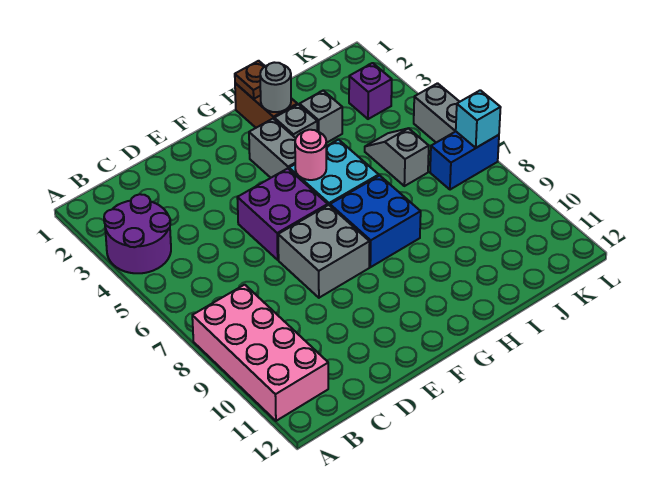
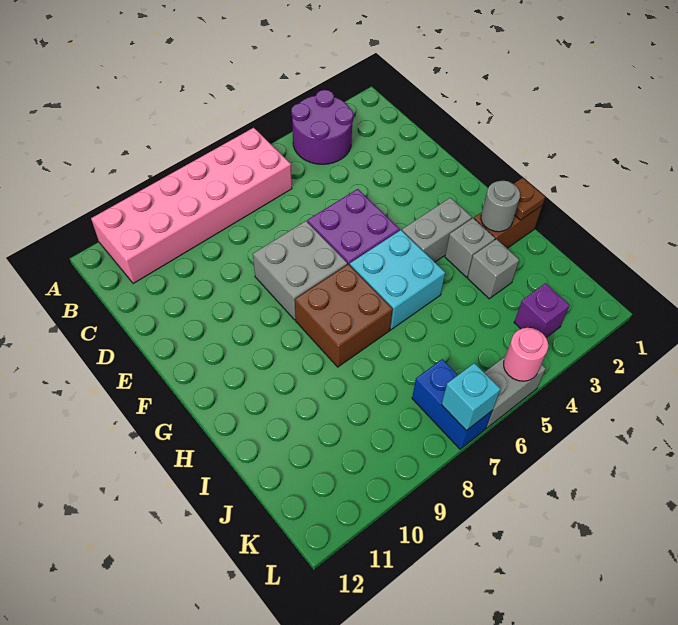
pink brick A8:B11 level 1 -> pink brick A6:B11 level 1
pink round brick G5 level 2 -> pink round brick L5 level 2
blue brick G7:H8 level 1 -> brown brick G7:H8 level 1
grey slope J5:J6 level 1 top 6 -> none

